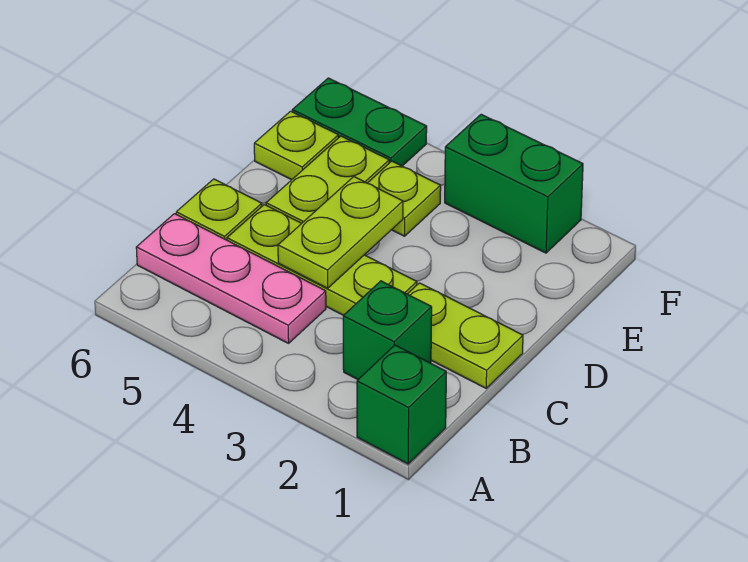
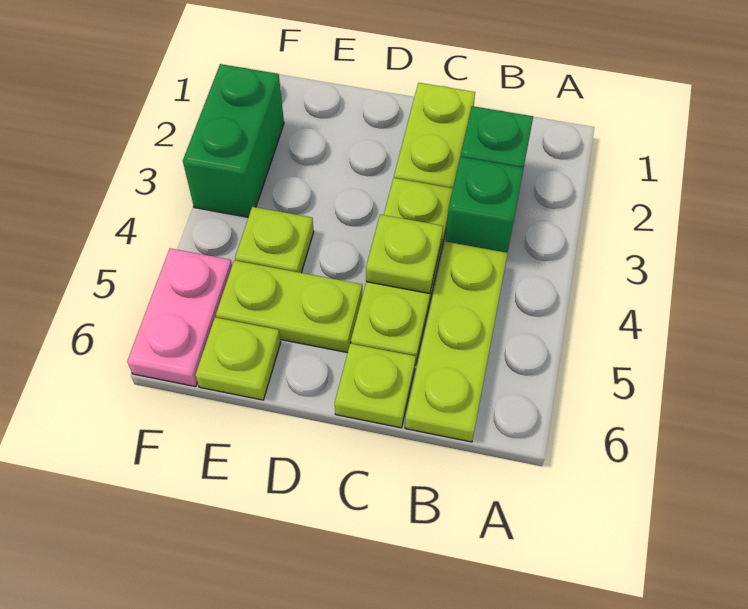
green brick A1 level 1 -> green brick B3 level 1
pink plate B4:B6 level 1 -> lime plate B4:B6 level 1
lime plate C4:D4 level 2 -> lime plate C4 level 2
green plate F5:F6 level 1 -> pink plate F5:F6 level 1

